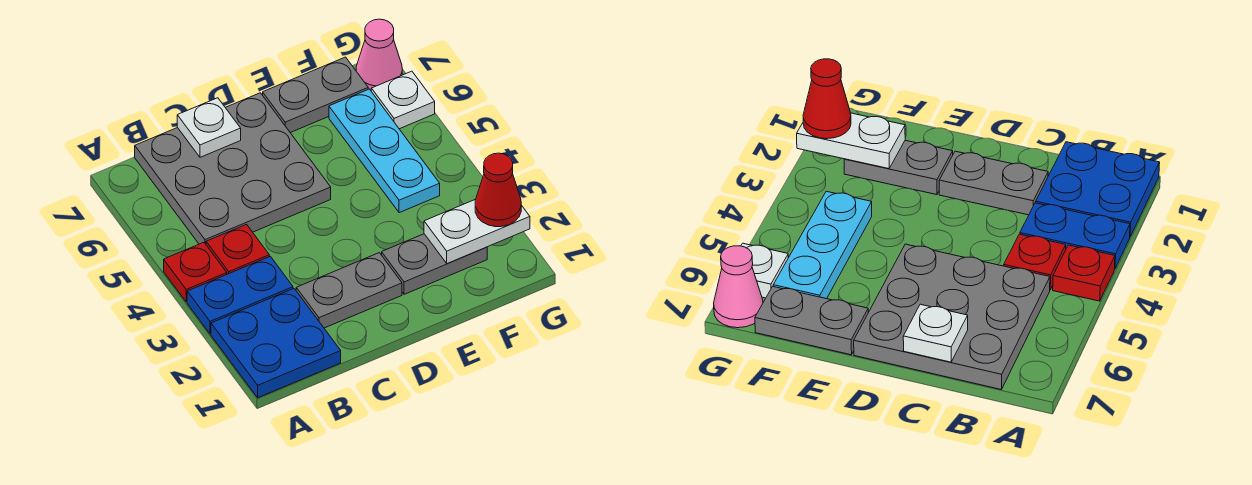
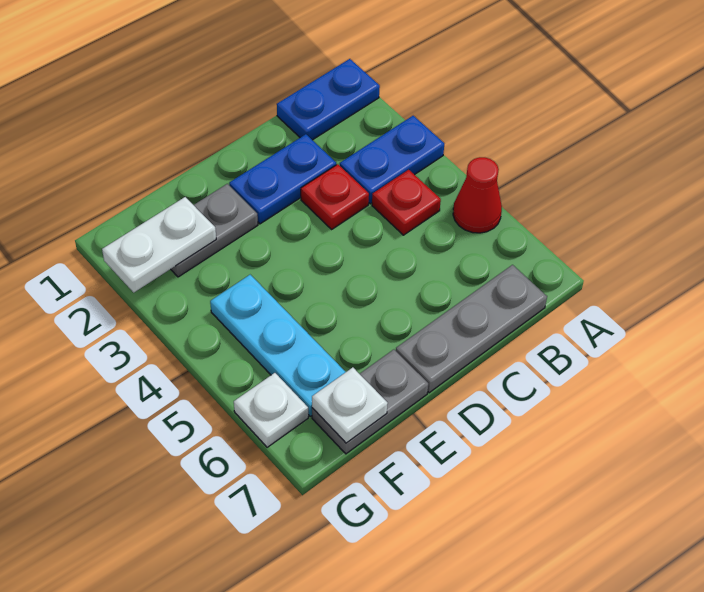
blue plate A1:B2 level 1 -> blue plate A1:B1 level 1
red plate A4 level 1 -> red plate C3 level 1
grey plate B5:D7 level 1 -> grey plate B7:D7 level 1
grey plate C2:D2 level 1 -> blue plate C2:D2 level 1
white plate C7 level 2 -> white plate F7 level 2
red cone G2 level 3 -> red cone A5 level 1
pink cone G7 level 1 -> none

